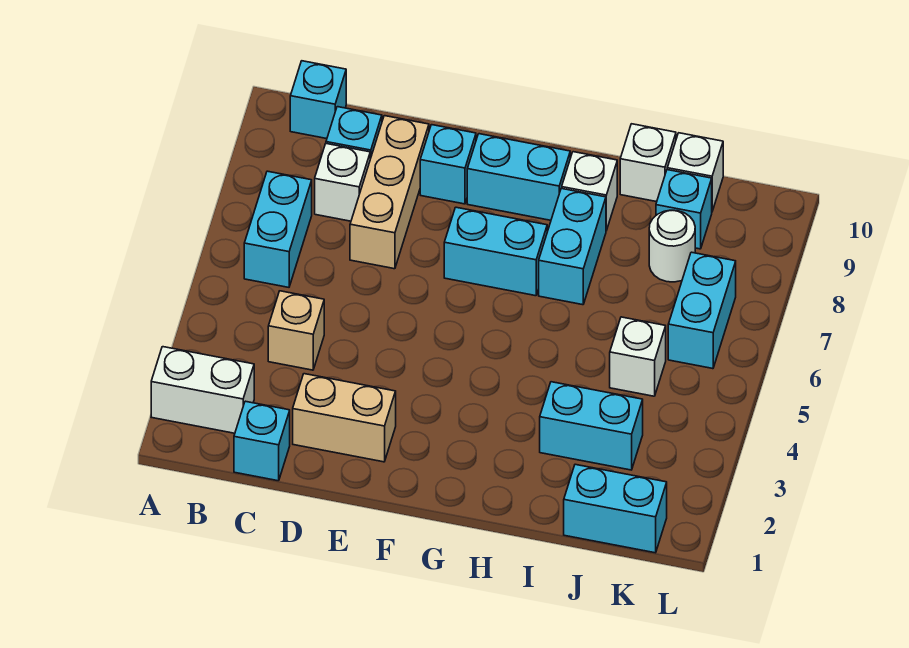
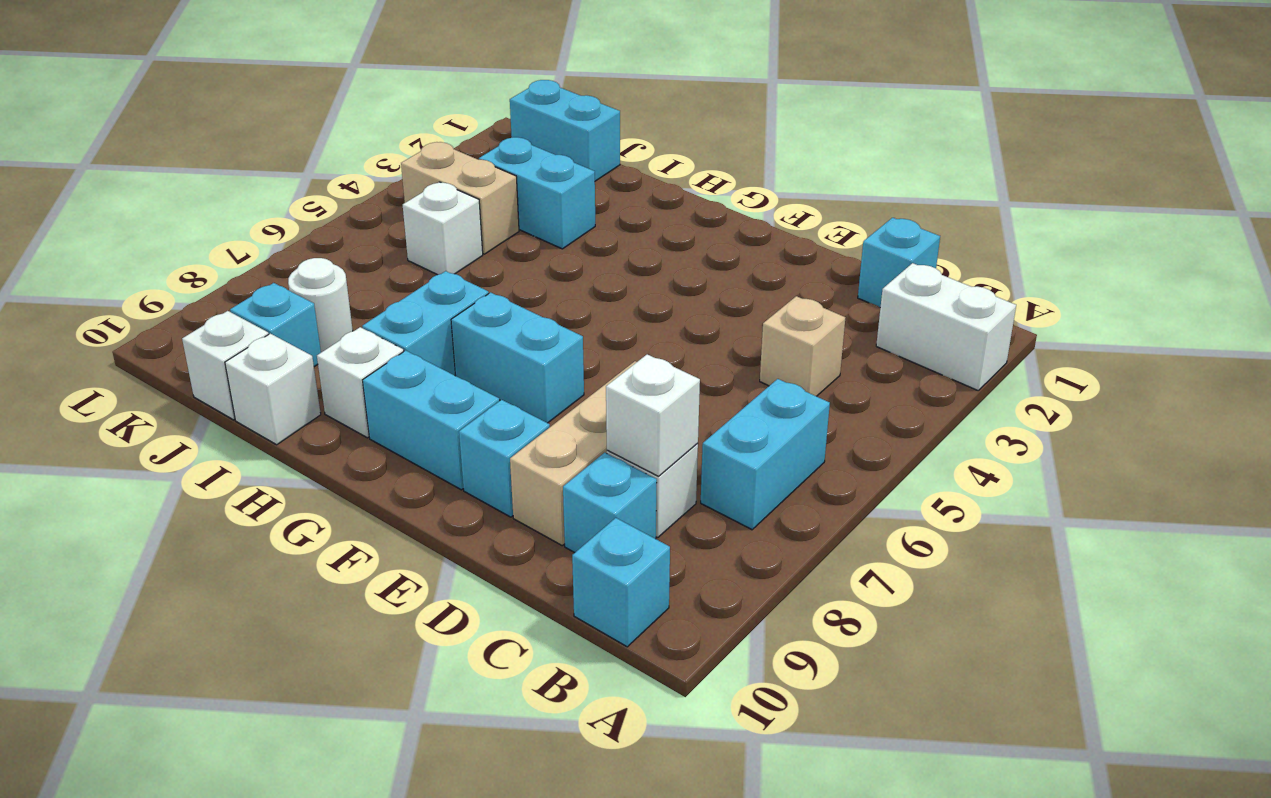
none -> white brick C8 level 2
tan brick D2:E2 level 1 -> tan brick J4:K4 level 1
cyan brick K6:K7 level 1 -> none

